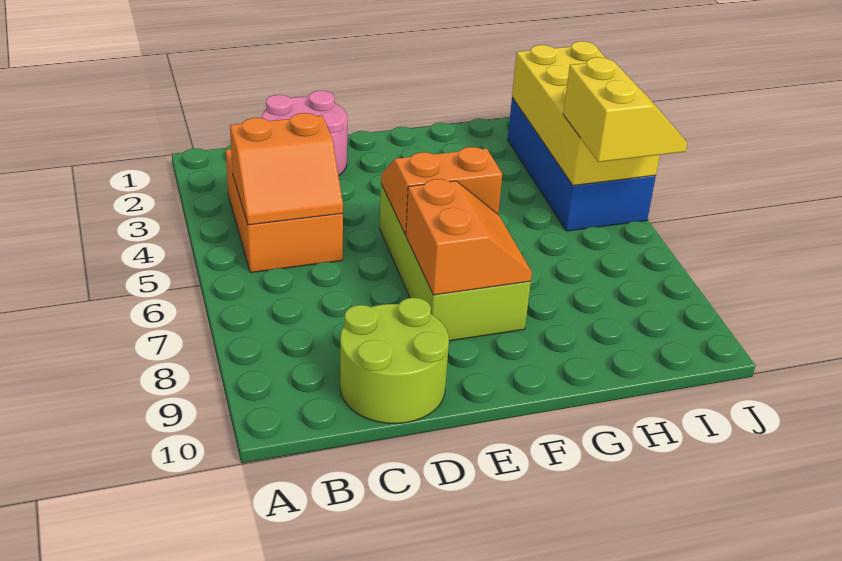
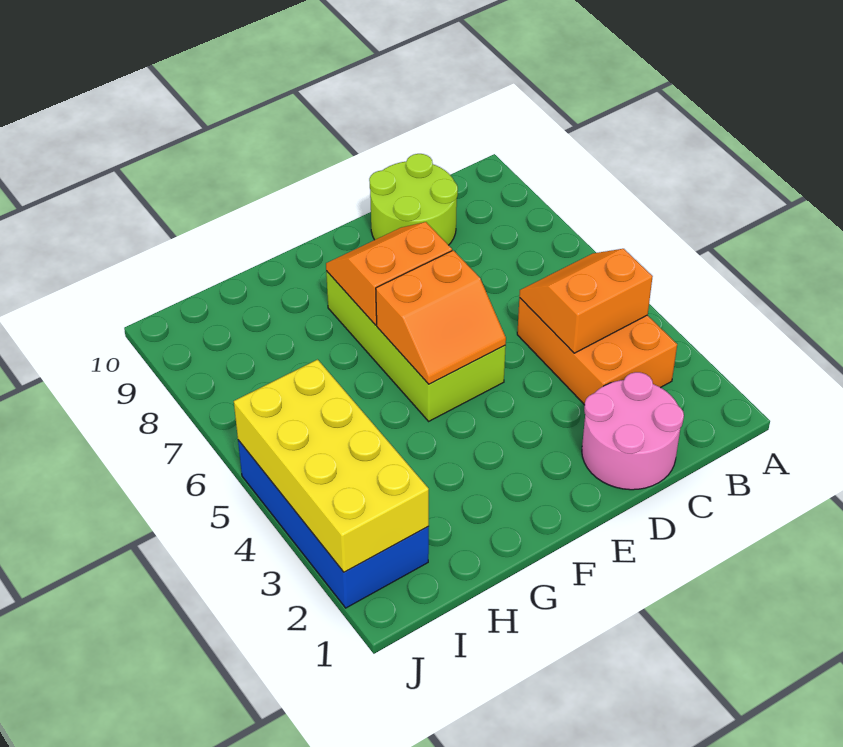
orange slope E7:F8 level 2 top E -> orange slope E7:F8 level 2 top 7
yellow slope I5:J6 level 3 top I -> none

